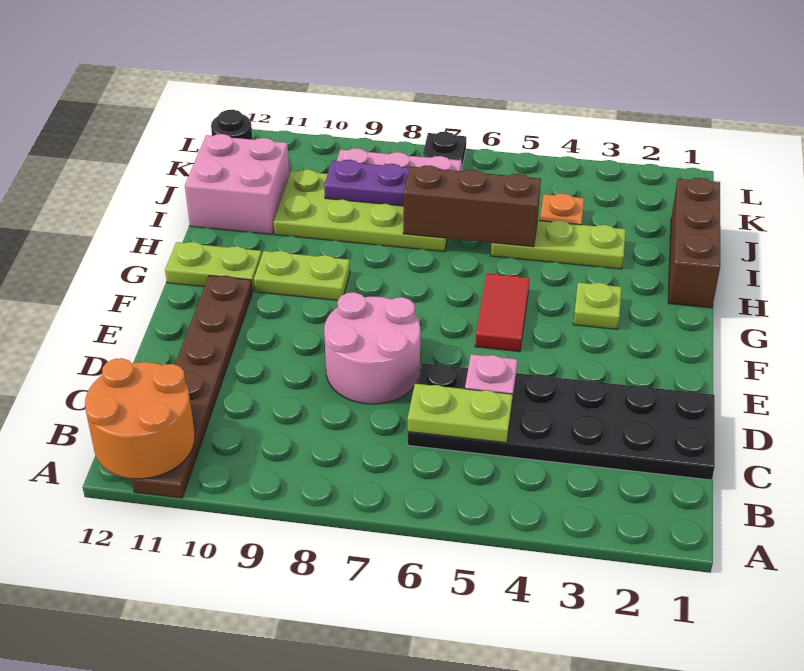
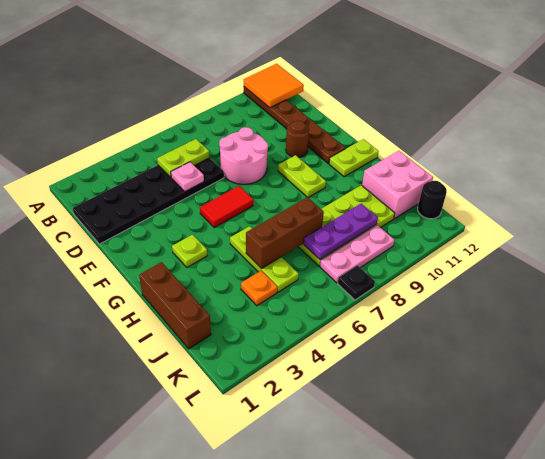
orange round brick A11:B12 level 2 -> orange tile A11:B12 level 2
none -> brown round brick E10 level 1
red tile F5:G5 level 1 -> red tile F5:F6 level 1
lime plate G9:G10 level 1 -> lime plate F9:G9 level 1
lime plate I3:I5 level 1 -> lime plate H5:J5 level 1

